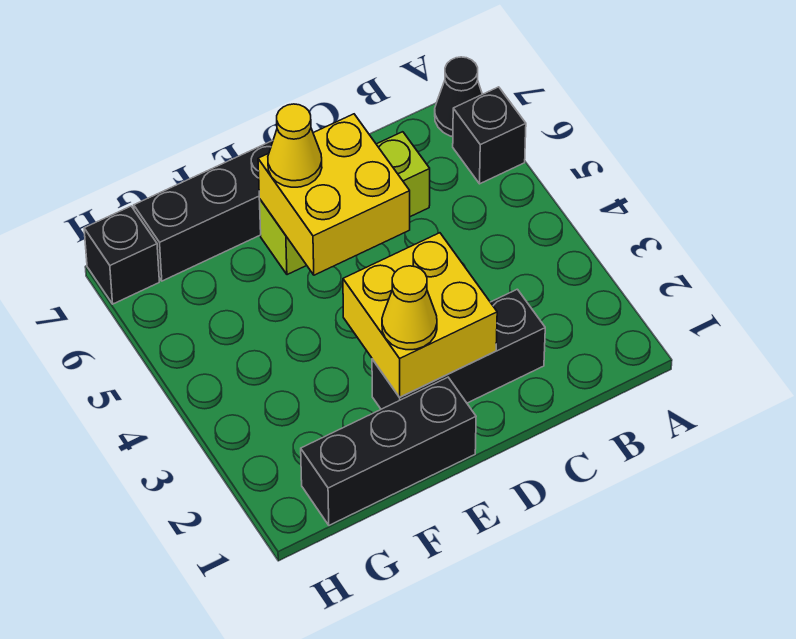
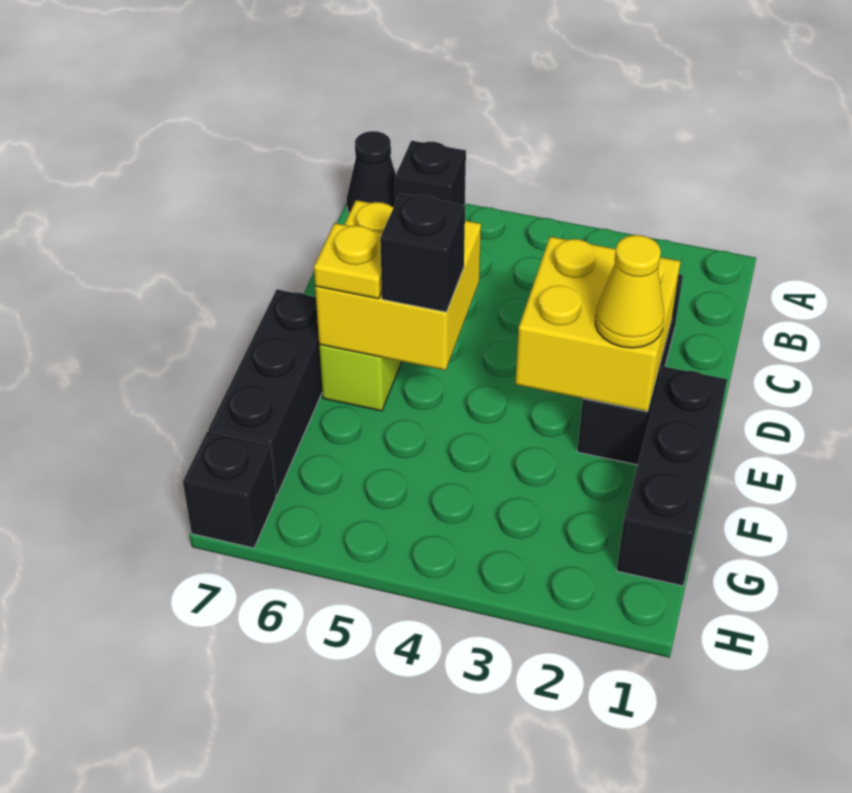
none -> black brick E5 level 3
yellow cone E6 level 3 -> yellow plate E6 level 3

